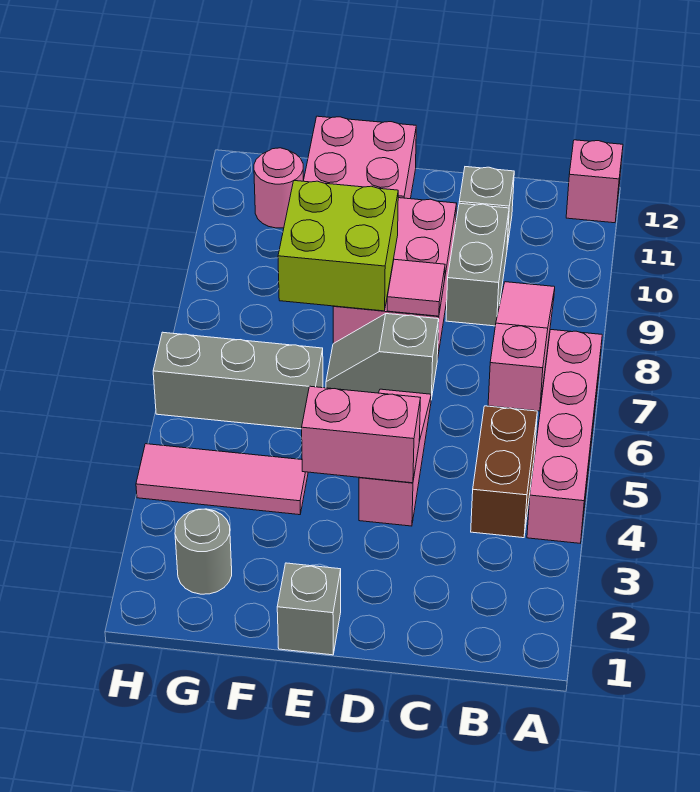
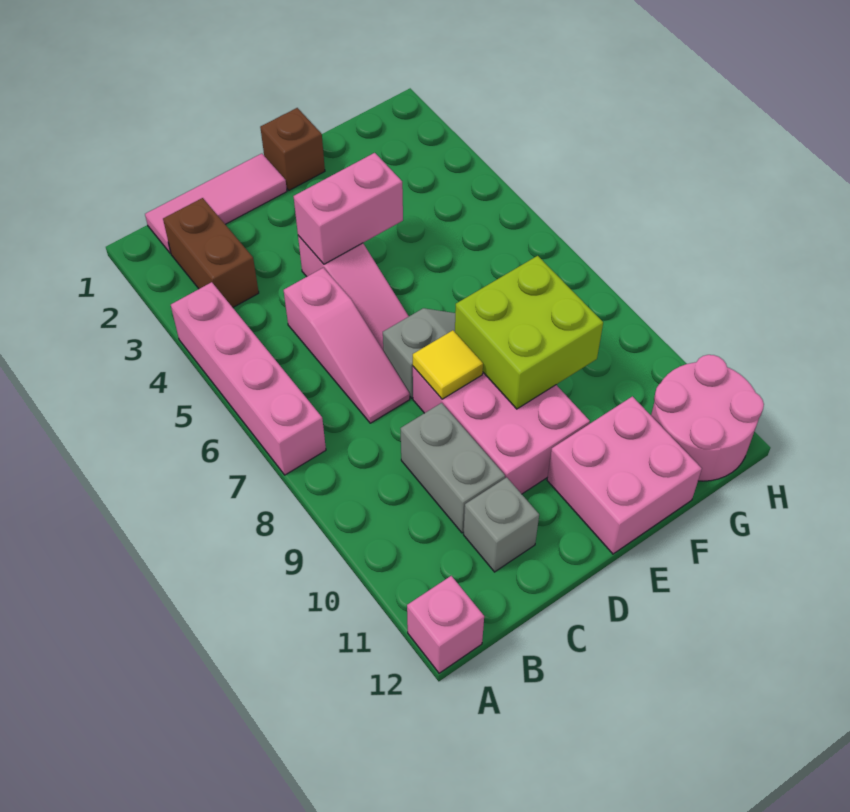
brown brick B4:B5 level 1 -> brown brick B2:B3 level 1
pink slope B7:B9 level 1 top 7 -> pink slope C5:C7 level 1 top 5
pink tile D8 level 2 -> yellow tile D8 level 2
grey brick E1 level 1 -> brown brick E1 level 1
pink tile F4:H4 level 1 -> pink tile B1:D1 level 1
grey brick F6:H6 level 1 -> none
grey round brick G2 level 1 -> none
pink round brick G11 level 1 -> pink round brick G11:H12 level 1

